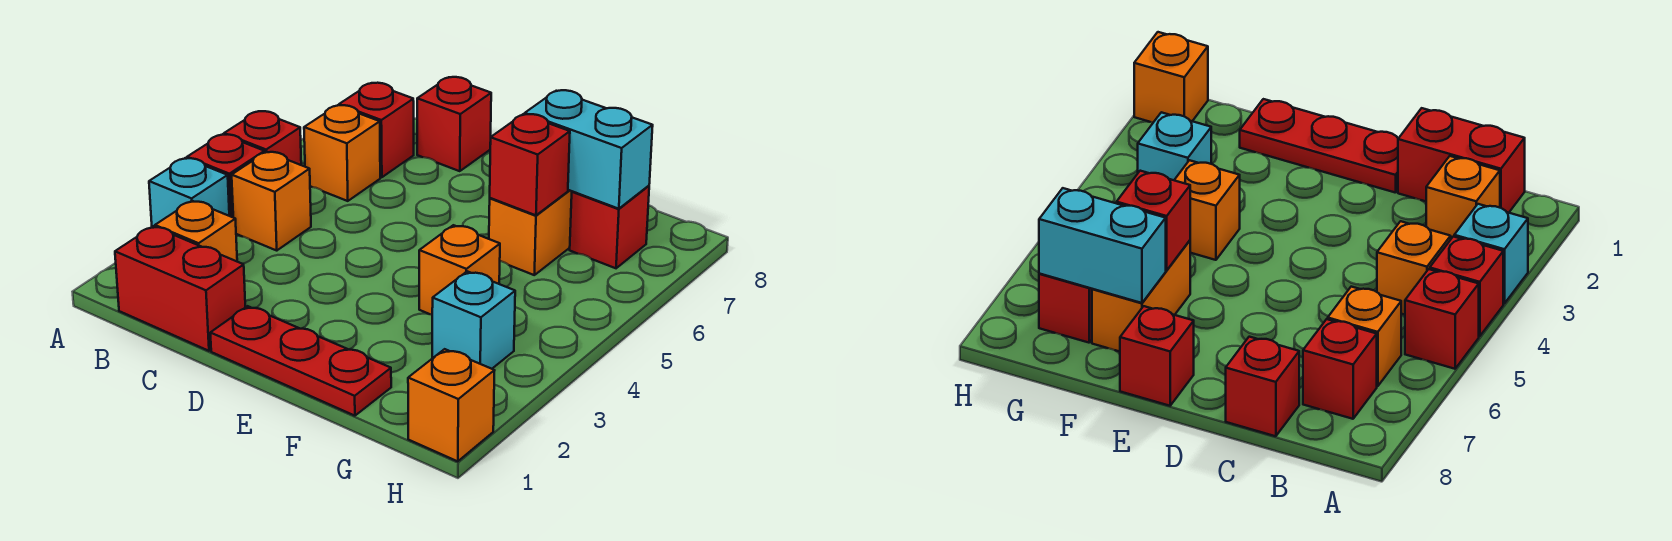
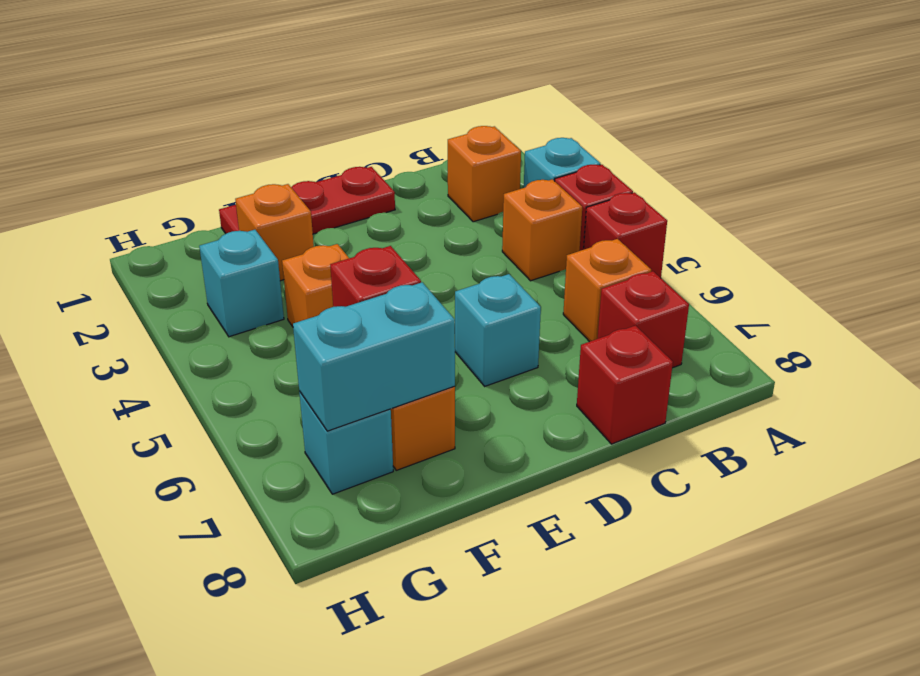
red brick B1:C1 level 1 -> none
none -> cyan brick D6 level 1
red brick E8 level 1 -> none
red brick G7 level 1 -> cyan brick G7 level 1
orange brick H1 level 1 -> orange brick F2 level 1

